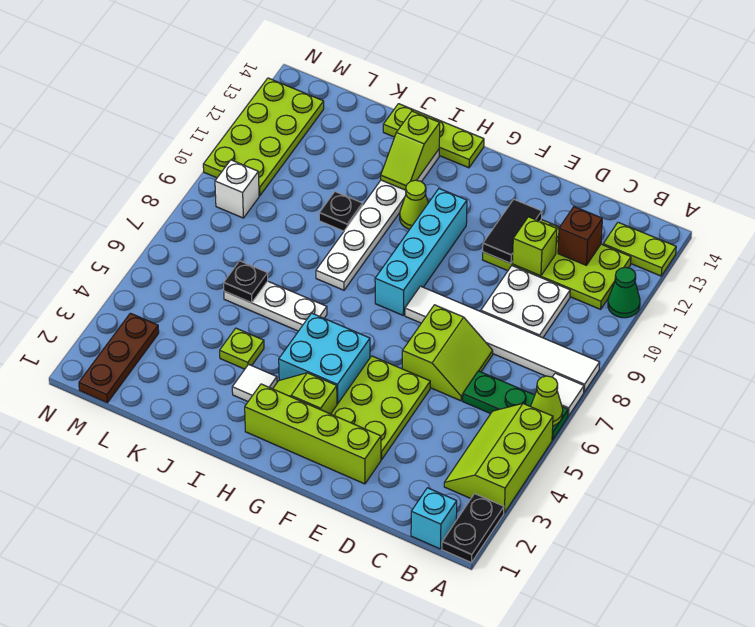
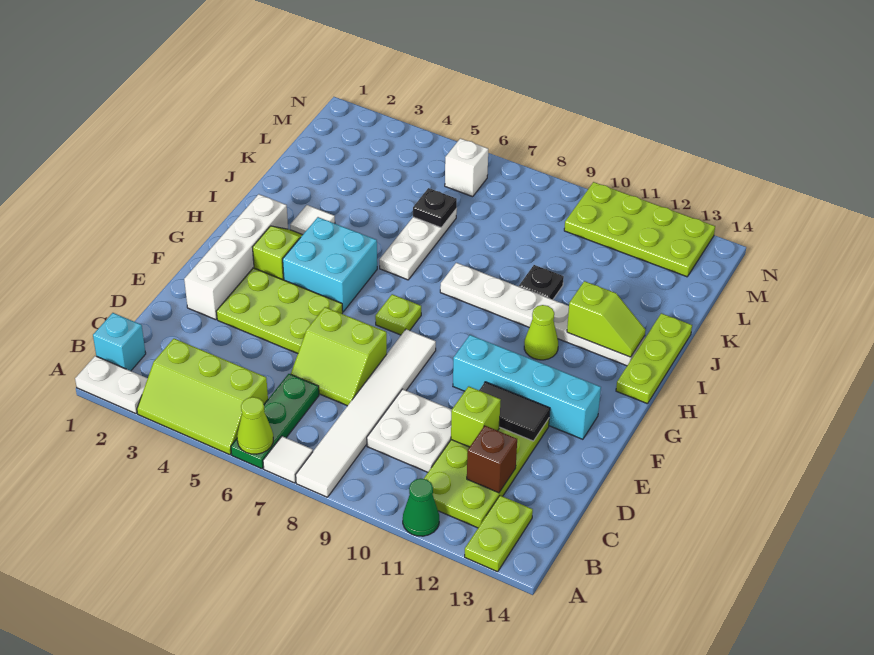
black plate A1:A2 level 1 -> white plate A1:A2 level 1
lime slope A3:B5 level 1 top A -> lime slope A3:B5 level 1 top B
lime brick E2:H2 level 1 -> white brick E2:H2 level 1
cyan brick G8:G11 level 1 -> cyan brick F10:F13 level 1
lime slope I12:I13 level 2 top 13 -> lime slope I12:I13 level 2 top 12
lime plate J4 level 1 -> lime plate G7 level 1
brown plate M1:M3 level 1 -> none
white brick M9 level 1 -> white brick M6 level 1

